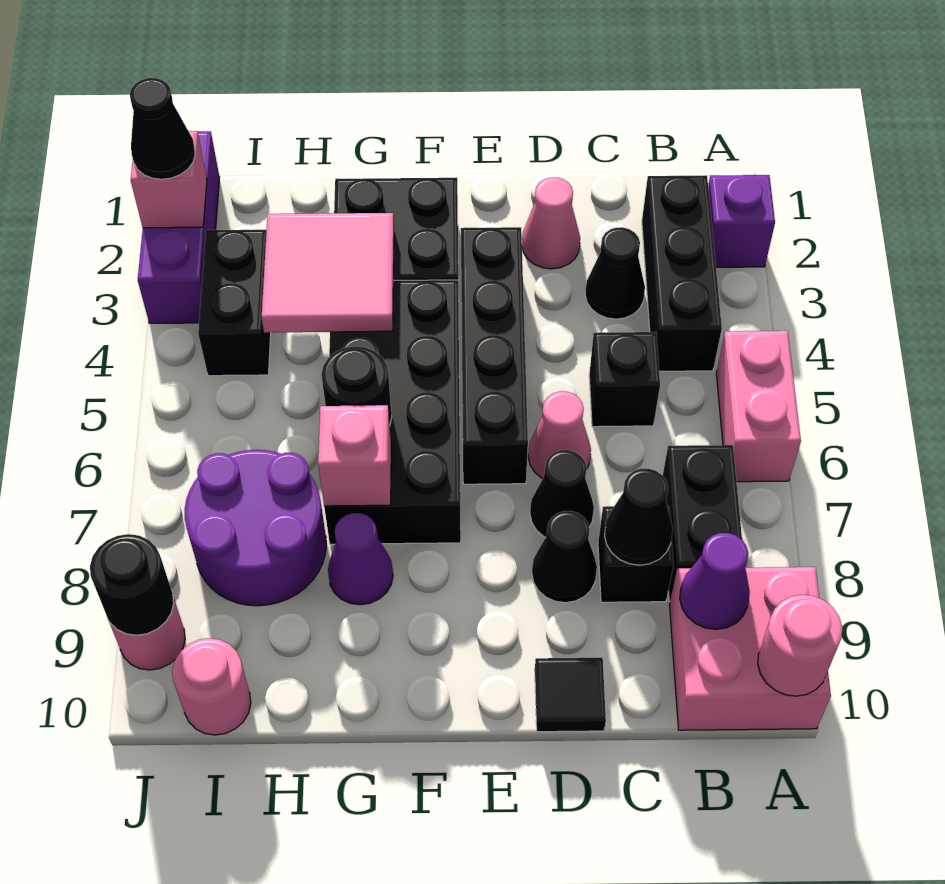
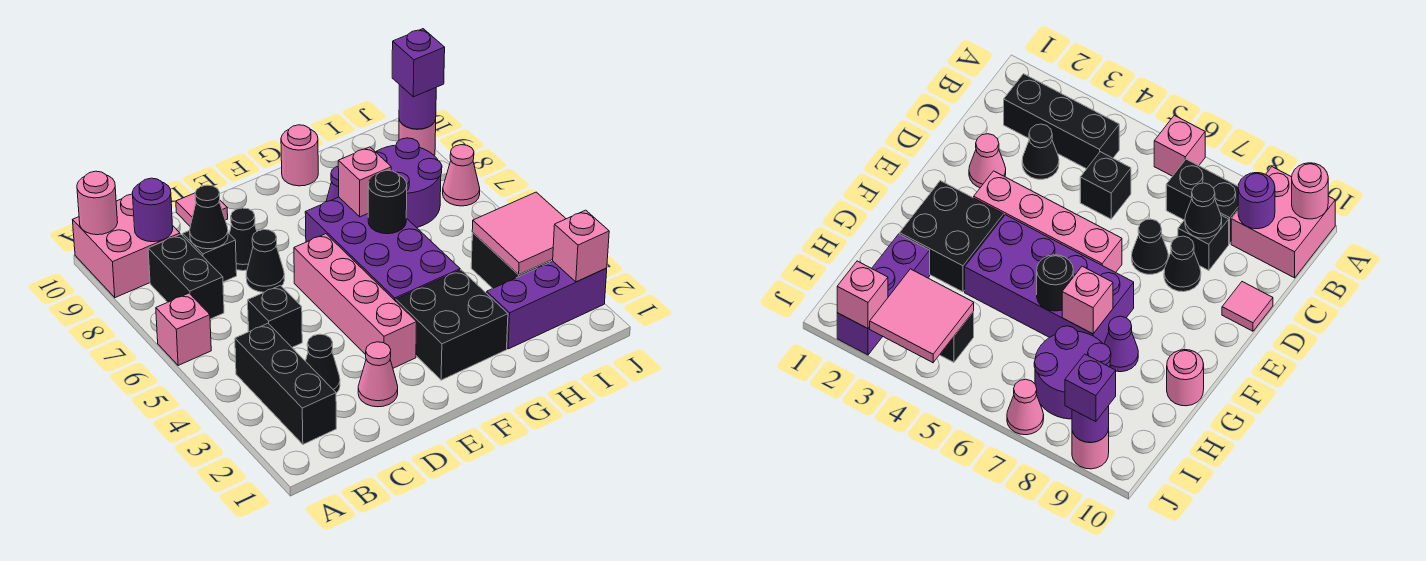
purple brick A2 level 1 -> purple brick J9 level 3
pink brick A5:A6 level 1 -> pink brick A6 level 1
purple cone B9 level 2 -> purple round brick B9 level 2
pink cone D6 level 1 -> pink cone J7 level 1
black tile D10 level 1 -> pink tile D10 level 1
black brick E3:E6 level 1 -> pink brick E3:E6 level 1
black brick F4:G7 level 1 -> purple brick F4:G7 level 1
pink tile G3:H4 level 2 -> pink tile I3:J4 level 2
pink round brick I10 level 1 -> pink round brick G10 level 1
purple brick J1:J3 level 1 -> purple brick H2:J2 level 1
black cone J2 level 3 -> none
black round brick J9 level 2 -> purple round brick J9 level 2

